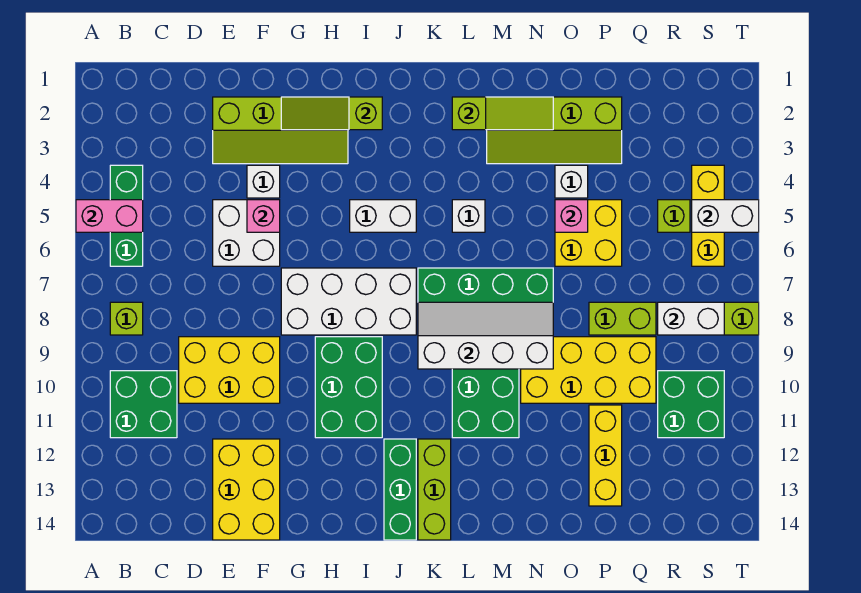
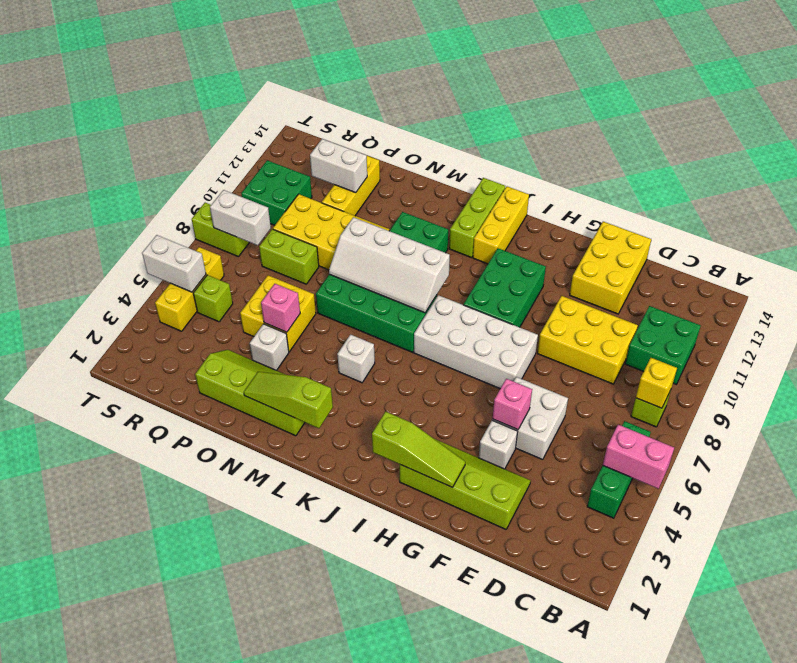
none -> yellow brick B8 level 2
white brick I5:J5 level 1 -> white brick P12:Q12 level 2
green brick J12:J14 level 1 -> yellow brick J12:J14 level 1

